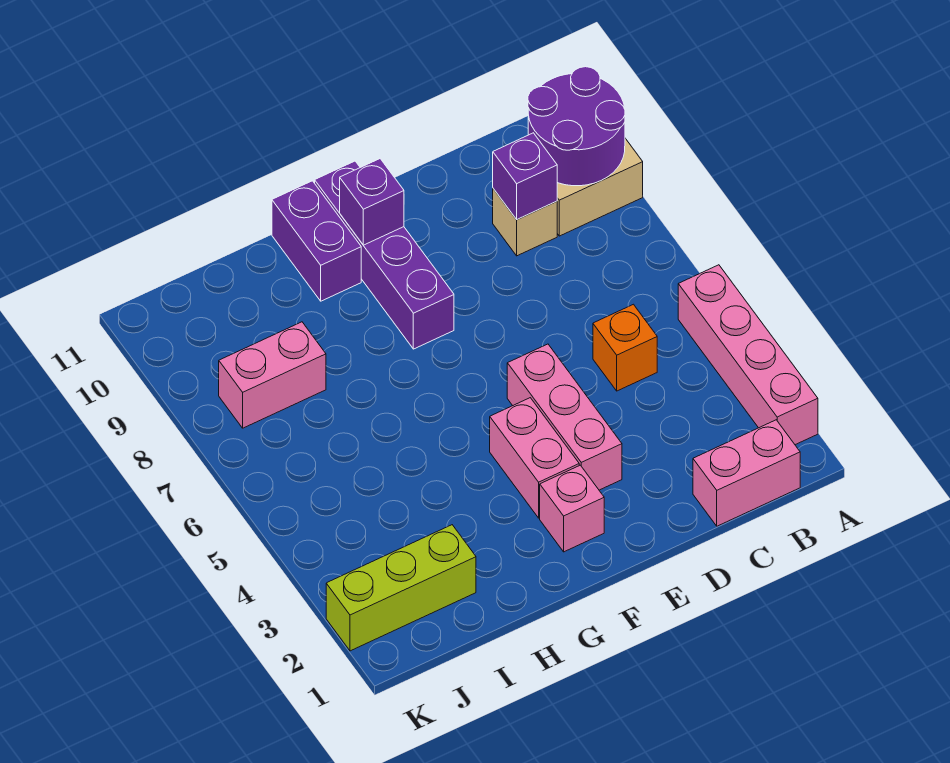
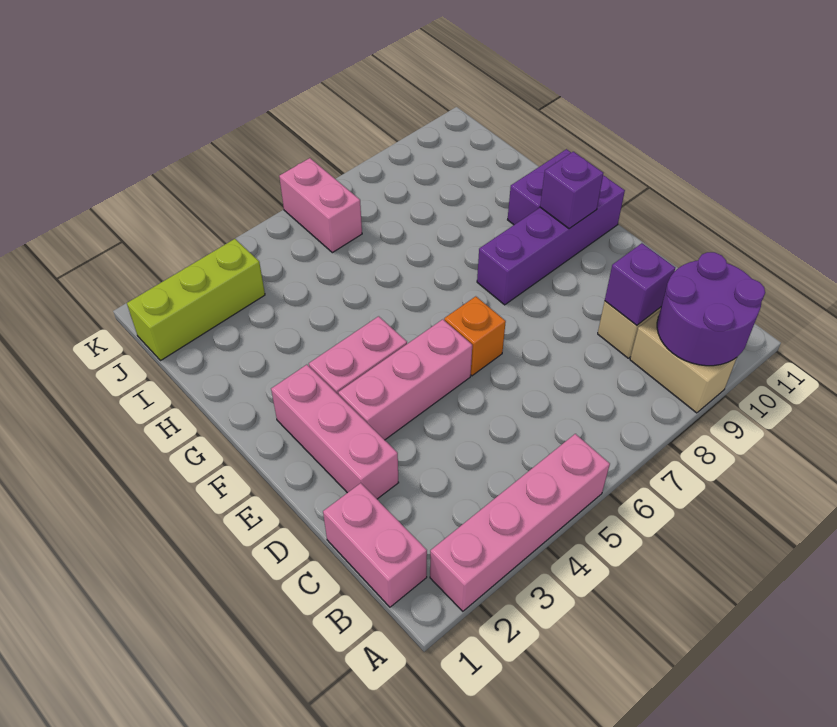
orange brick C5 level 1 -> orange brick E6 level 1
pink brick F2 level 1 -> pink brick D2:F2 level 1
lime brick I2:K2 level 1 -> lime brick J1:J3 level 1
pink brick I8:J8 level 1 -> pink brick J6:K6 level 1

